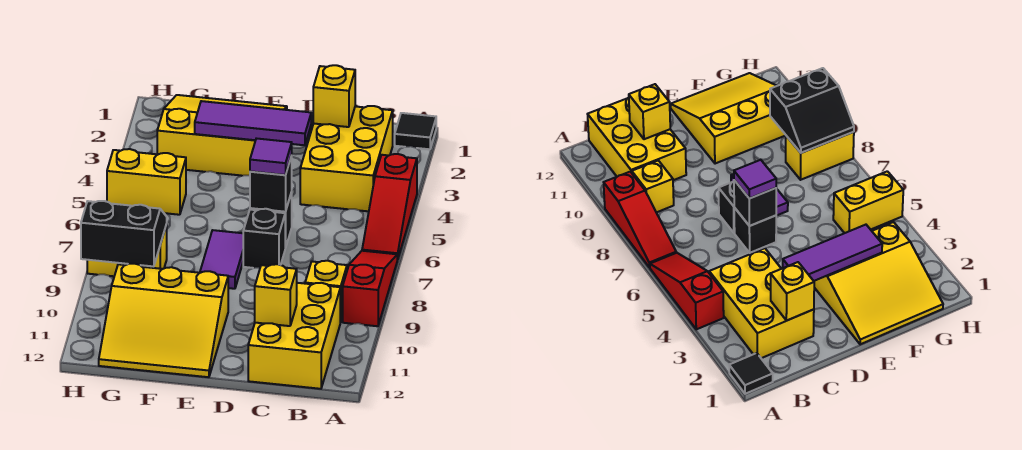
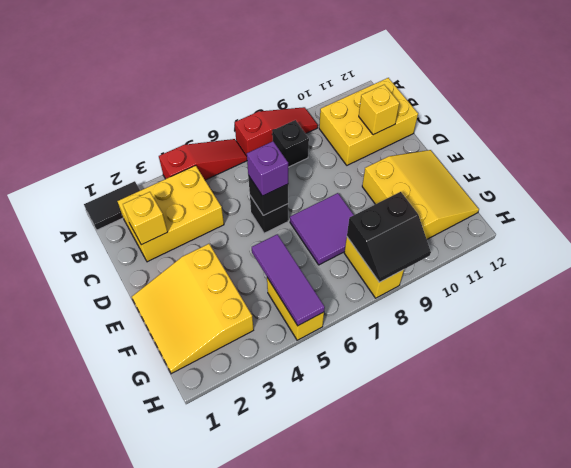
black tile A1 level 1 -> black tile A1:A2 level 1
red slope A7:A9 level 1 top 9 -> red slope A7:A9 level 1 top 7
yellow brick B9 level 1 -> none
purple tile D3:F3 level 2 -> purple tile F5:H5 level 2
purple tile D6 level 3 -> purple brick D6 level 3
black brick D7 level 1 -> black brick B8 level 1
purple tile E7:E8 level 1 -> purple tile E7:F8 level 1
black slope G8:H9 level 2 top 9 -> black slope G8:H9 level 2 top G

